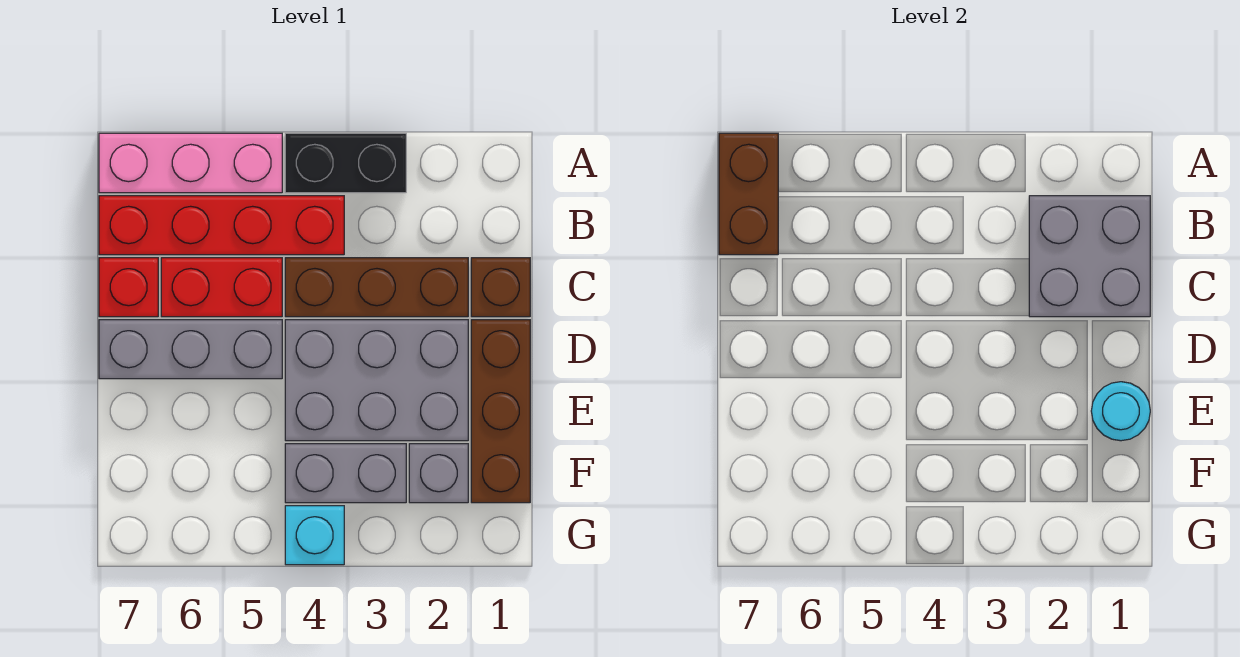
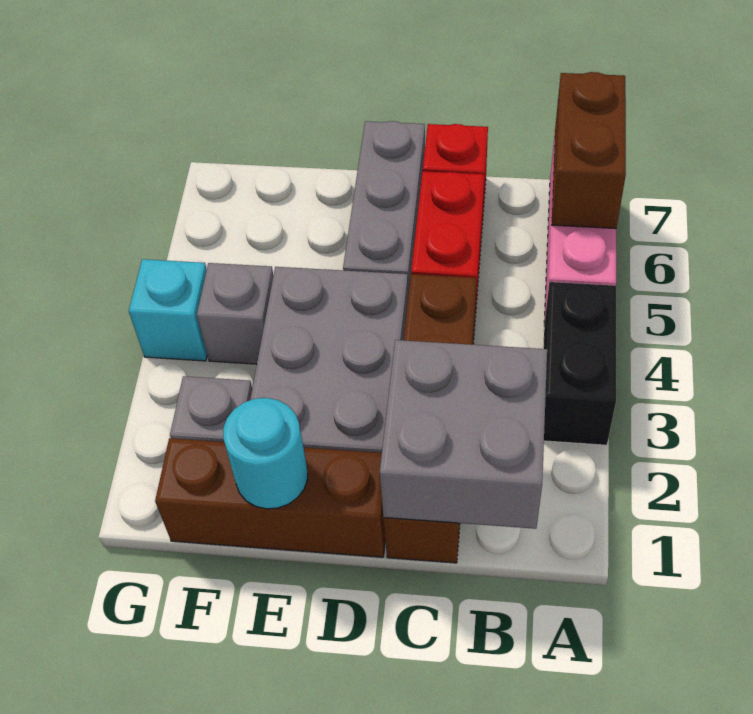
brown brick A7:B7 level 2 -> brown brick A6:A7 level 2
red brick B4:B7 level 1 -> none
grey brick F3:F4 level 1 -> grey brick F4 level 1

